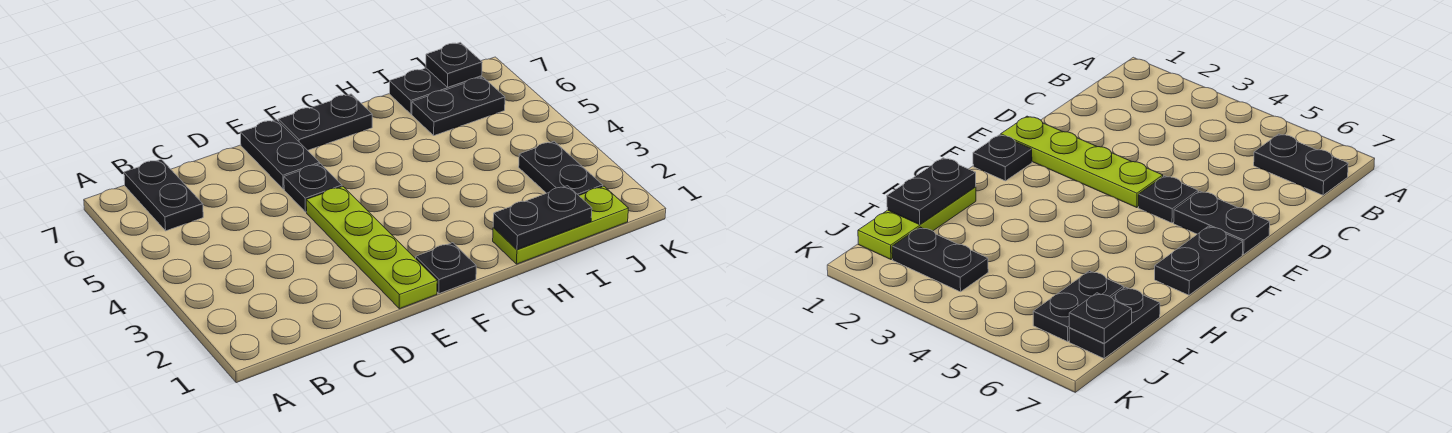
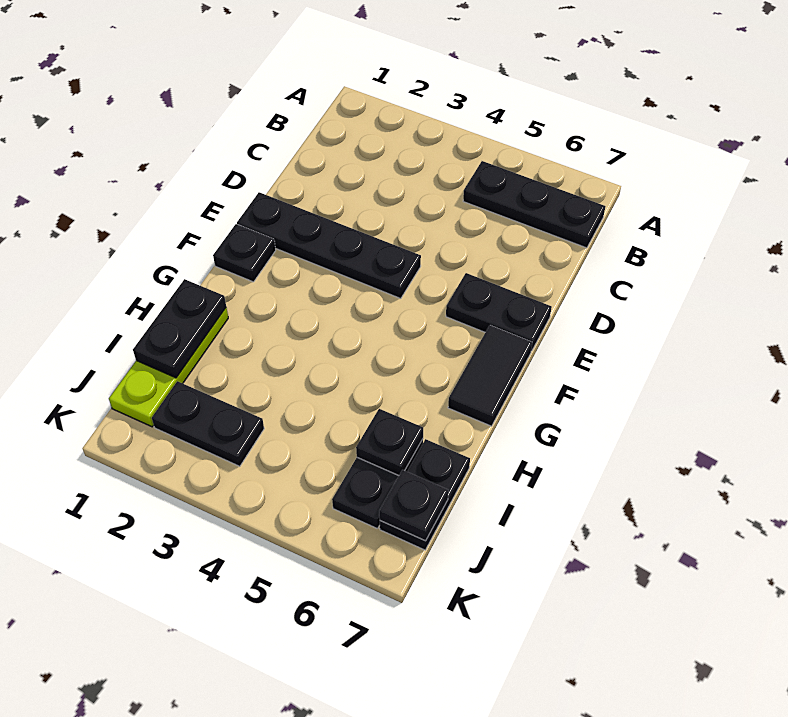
black plate B6:B7 level 1 -> black plate B5:B7 level 1
lime plate E1:E4 level 1 -> black plate E1:E4 level 1
black plate E5 level 1 -> black plate I6 level 2
black plate F7:G7 level 1 -> black tile F7:G7 level 1

